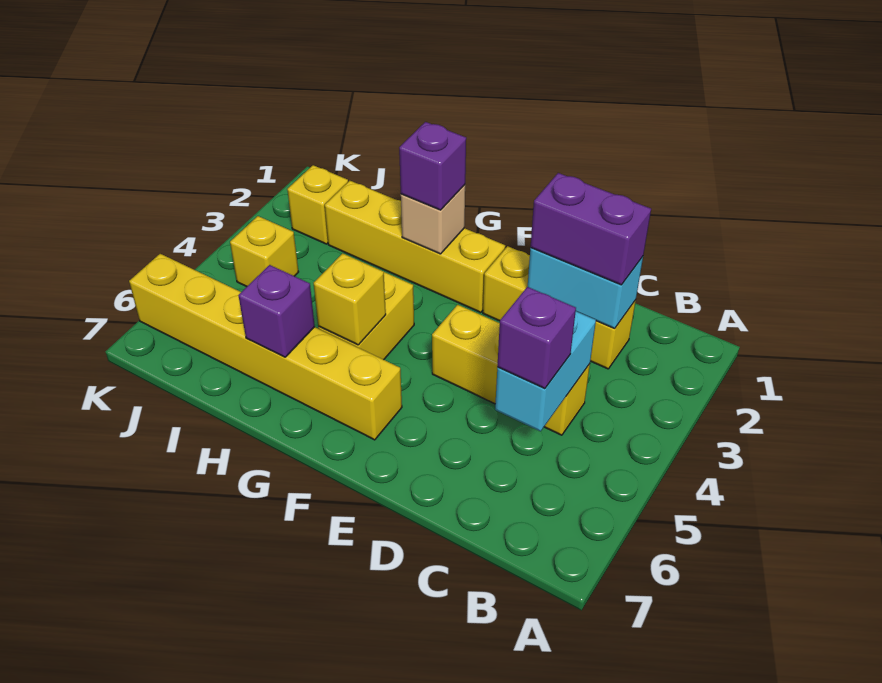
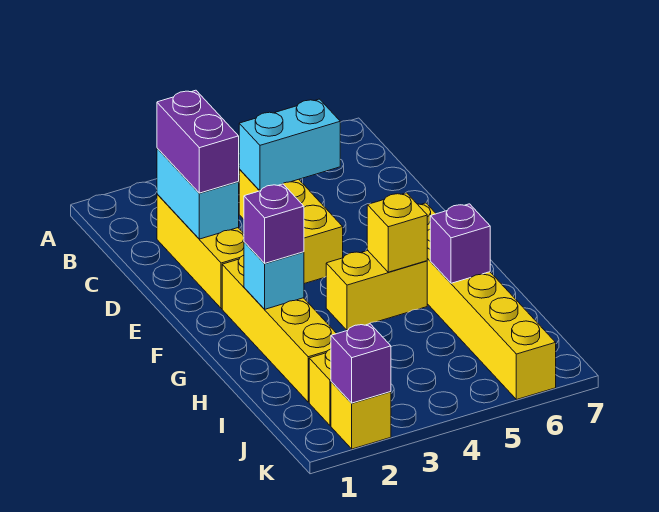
purple brick C5 level 3 -> purple brick K2 level 2
tan brick G2 level 2 -> cyan brick G2 level 2
yellow brick J4 level 1 -> yellow brick K2 level 1

